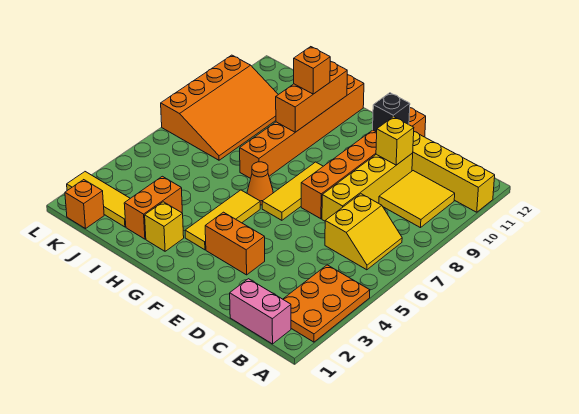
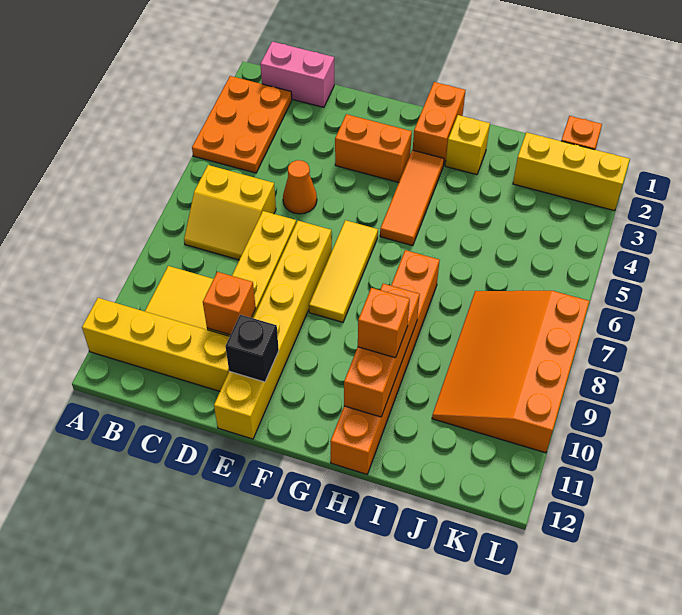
yellow slope B6:C7 level 1 top C -> yellow slope B6:C7 level 1 top 6
yellow brick D10 level 2 -> orange brick D10 level 2
orange brick E7:E12 level 1 -> yellow brick E7:E12 level 1
yellow tile G3:G5 level 1 -> orange tile G3:G5 level 1
orange cone G6 level 1 -> orange cone D5 level 1
orange brick I2:I3 level 1 -> orange brick G1:G2 level 1
yellow tile J2:L2 level 1 -> yellow brick J2:L2 level 1

